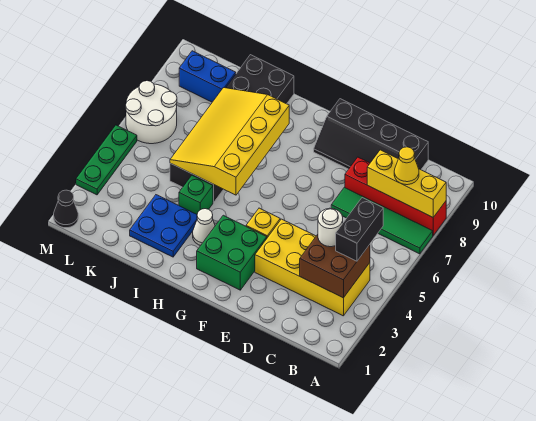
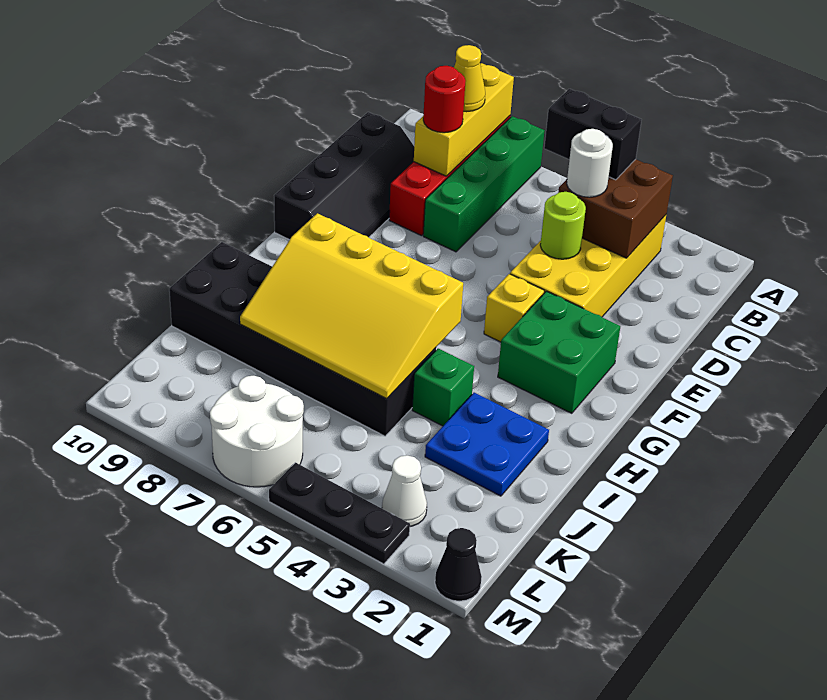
green tile A7:D7 level 1 -> green brick A7:D7 level 1
none -> red round brick C8 level 3
none -> lime round brick D4 level 2
white cone H3 level 1 -> white cone L3 level 1
blue brick K9:L9 level 1 -> none
green plate M3:M5 level 1 -> black plate M3:M5 level 1

